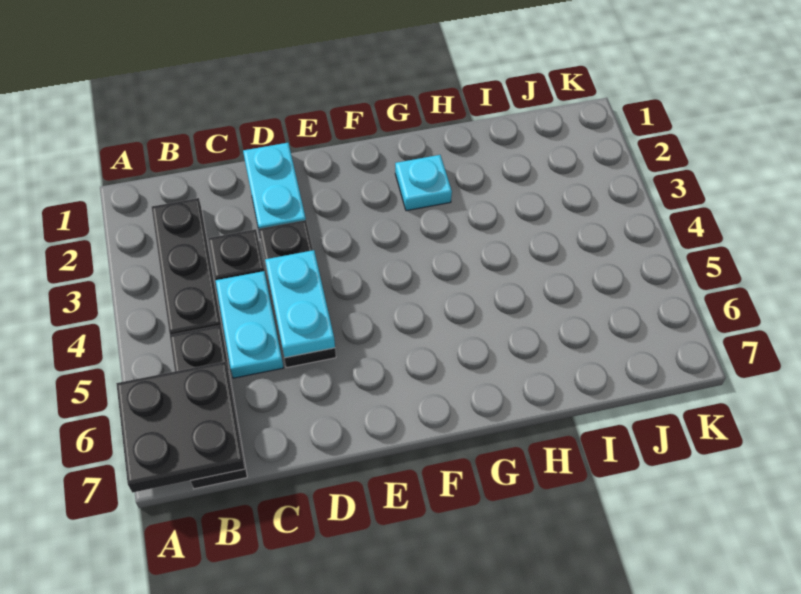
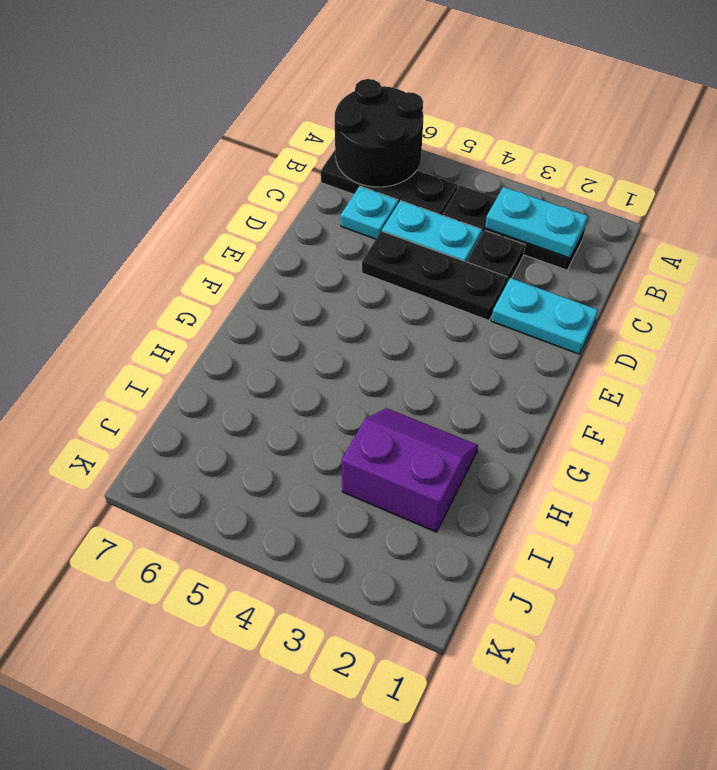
black plate A6:B7 level 2 -> black round brick A6:B7 level 2
cyan plate D4:D5 level 2 -> cyan plate B2:B3 level 2
cyan plate G2 level 1 -> cyan plate C6 level 1
none -> purple slope H2:I3 level 1 top I

